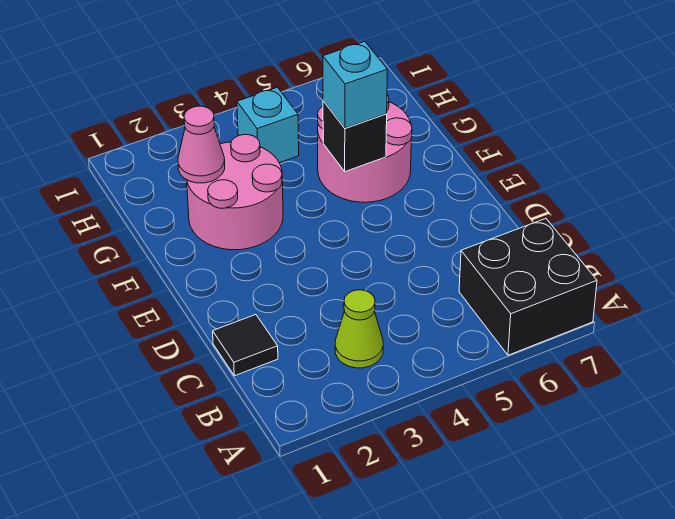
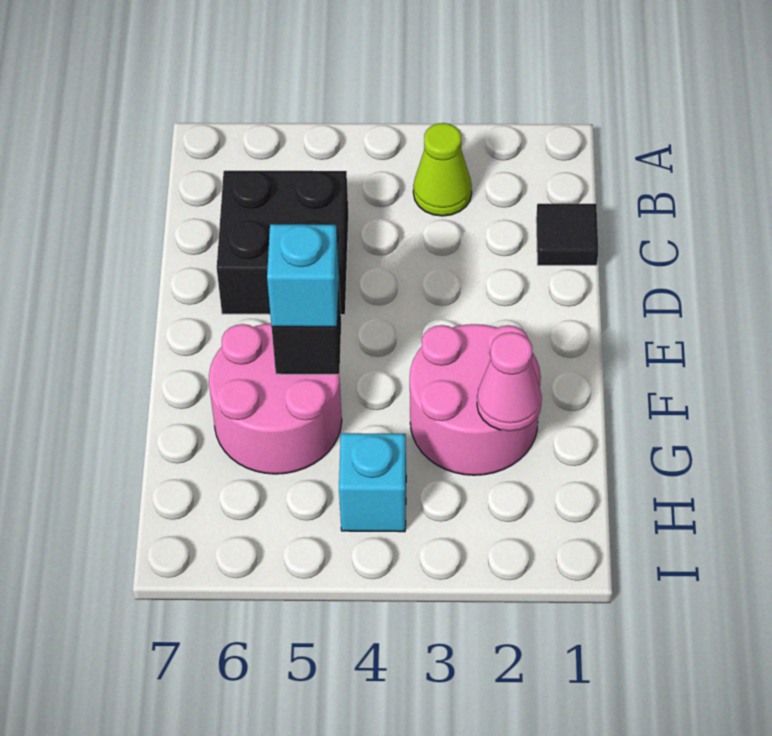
black brick A6:B7 level 1 -> black brick C5:D6 level 1

